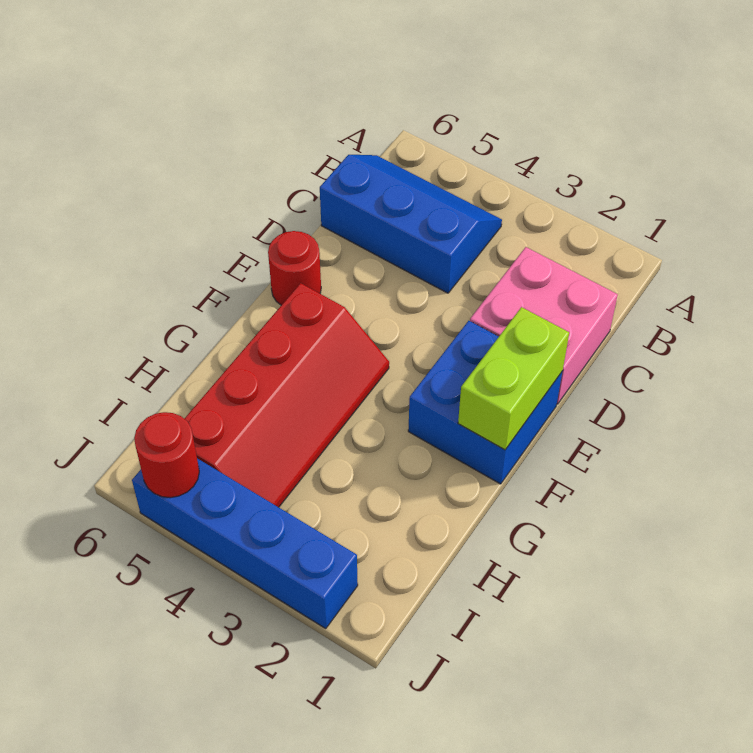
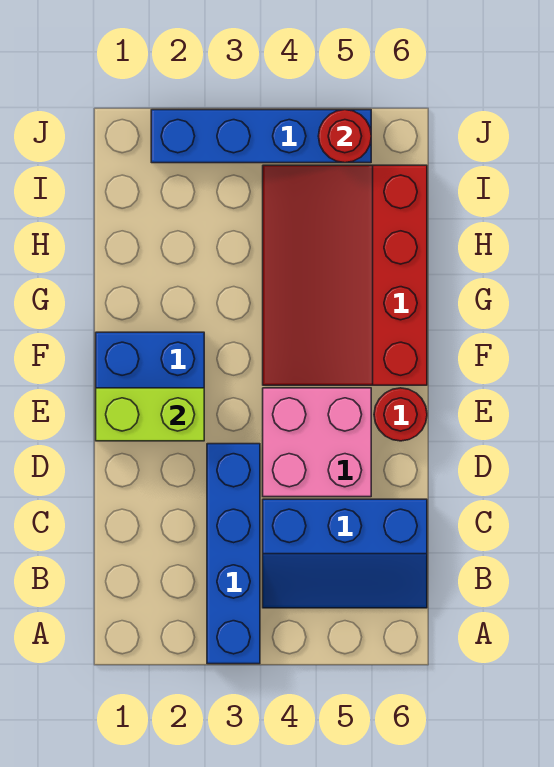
none -> blue brick A3:D3 level 1
pink brick C1:D2 level 1 -> pink brick D4:E5 level 1
lime brick E1:F1 level 2 -> lime brick E1:E2 level 2
red slope F4:I5 level 1 top 5 -> red slope F4:I6 level 1 top 6

